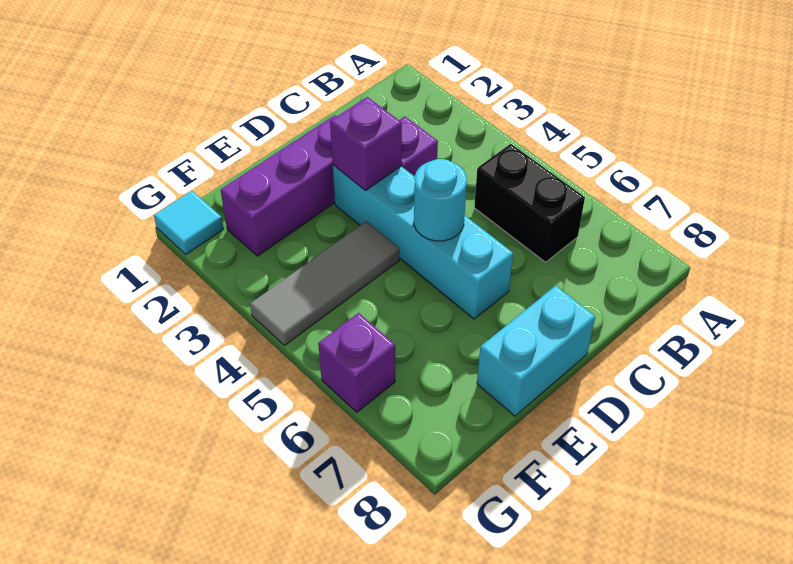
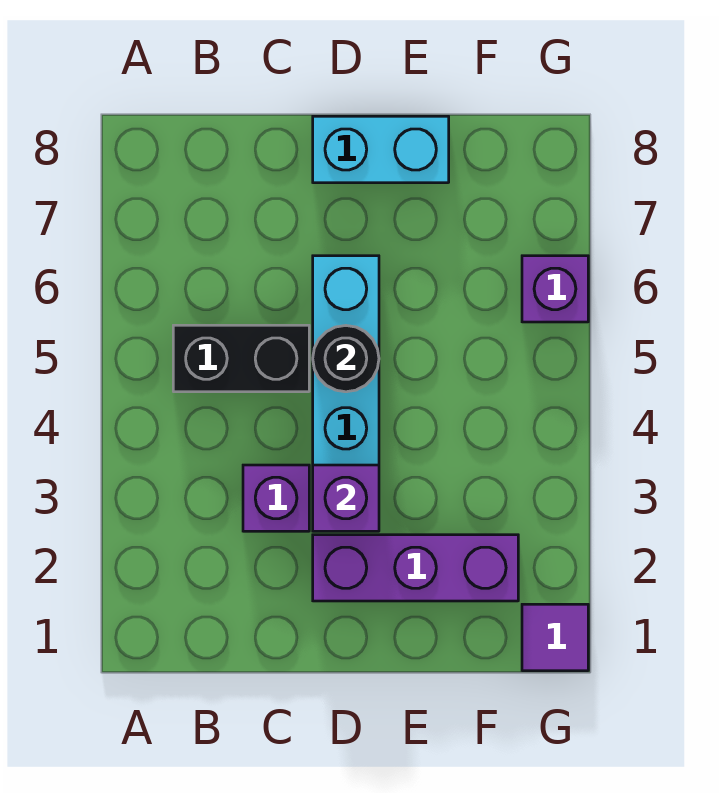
black brick B5:B6 level 1 -> black brick B5:C5 level 1
cyan round brick D5 level 2 -> black round brick D5 level 2
grey tile E4:G4 level 1 -> none
cyan tile G1 level 1 -> purple tile G1 level 1

